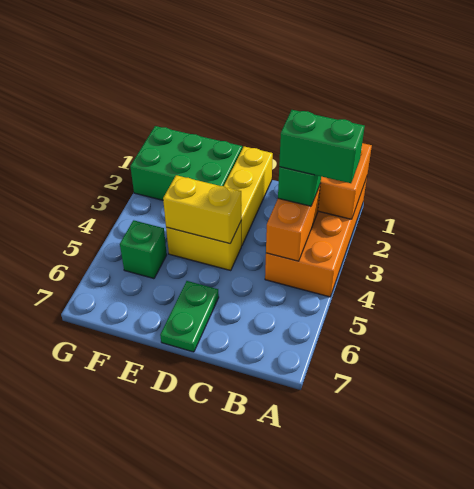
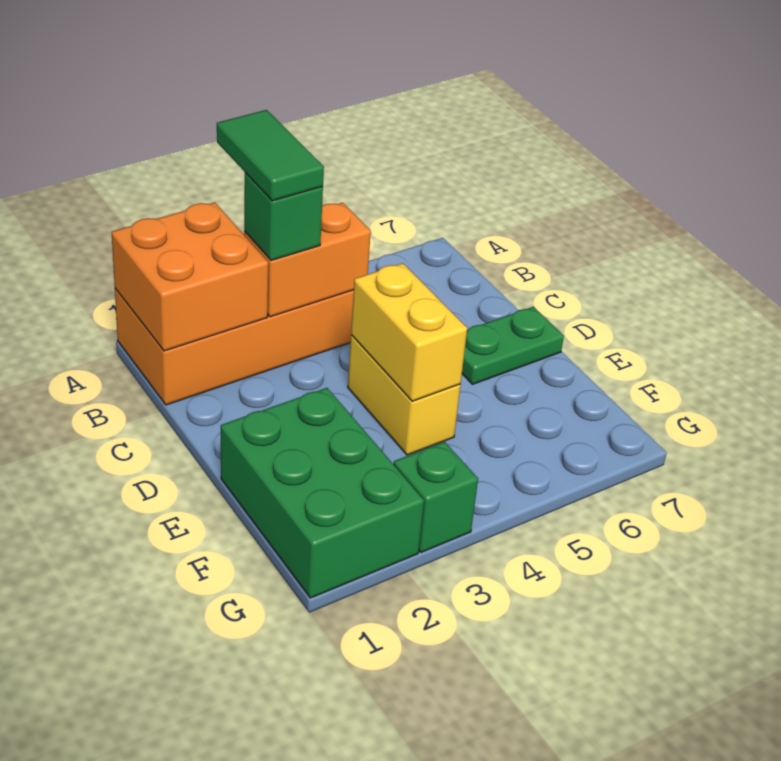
green brick A3:B3 level 4 -> green tile A3:B3 level 4
yellow brick D1:D3 level 1 -> none
green brick F5 level 1 -> green brick G3 level 1

